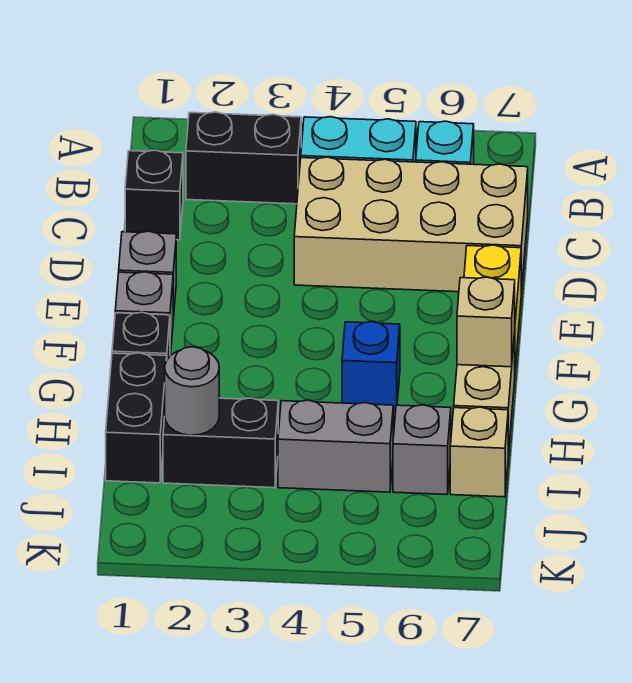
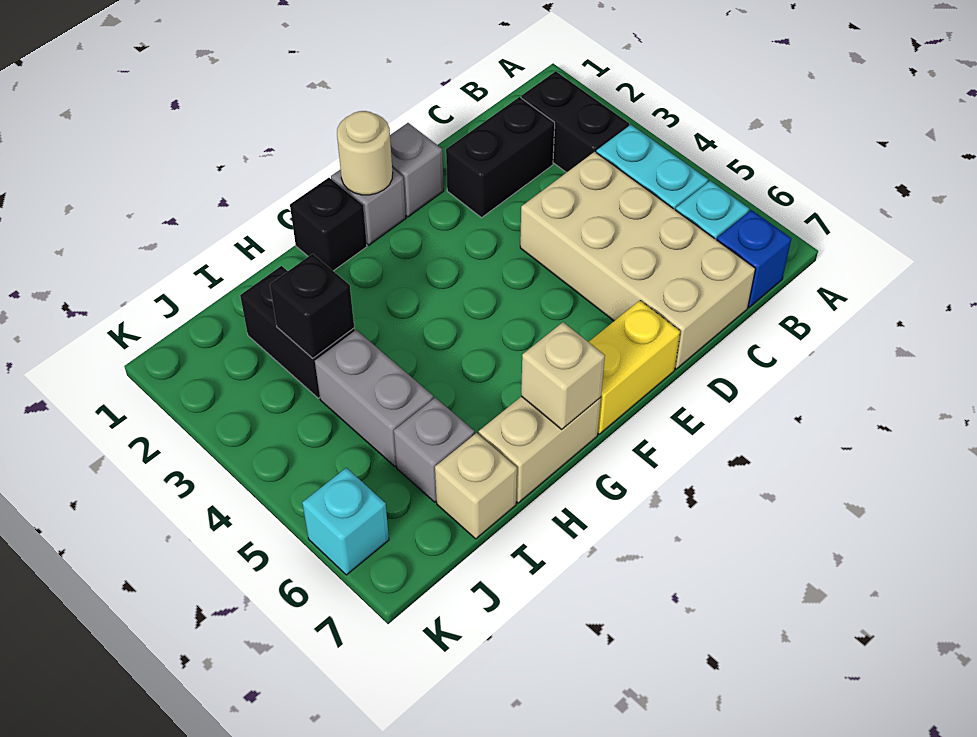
black brick C1 level 1 -> black brick I3 level 2
none -> tan round brick F1 level 2
blue brick G5 level 1 -> blue brick B7 level 1
black brick H1:I1 level 1 -> black brick C2:D2 level 1
grey round brick I2 level 2 -> none
none -> cyan brick K6 level 1

